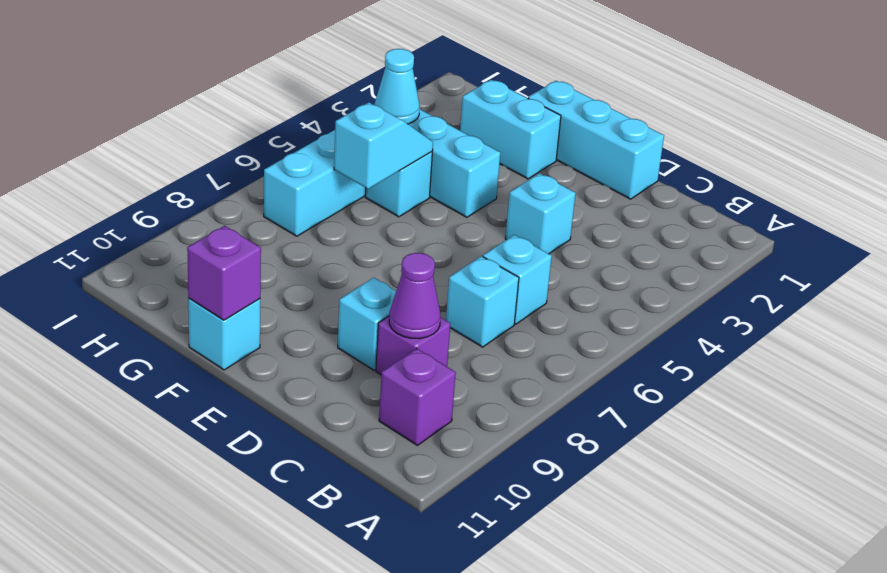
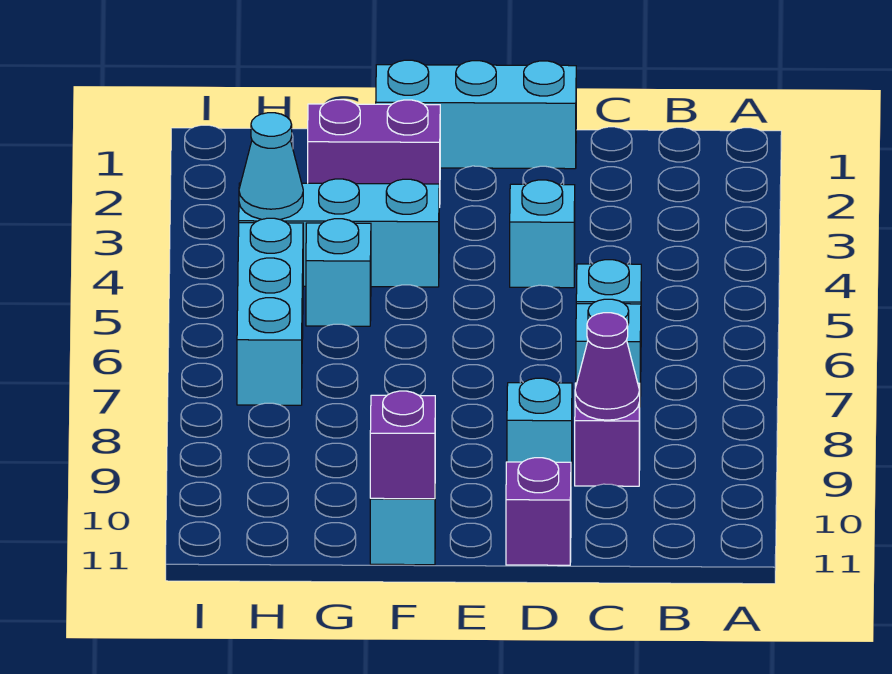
purple brick B10 level 1 -> purple brick D11 level 1
cyan brick F2:G2 level 1 -> purple brick F2:G2 level 1
cyan slope G5:G6 level 2 top 6 -> none

